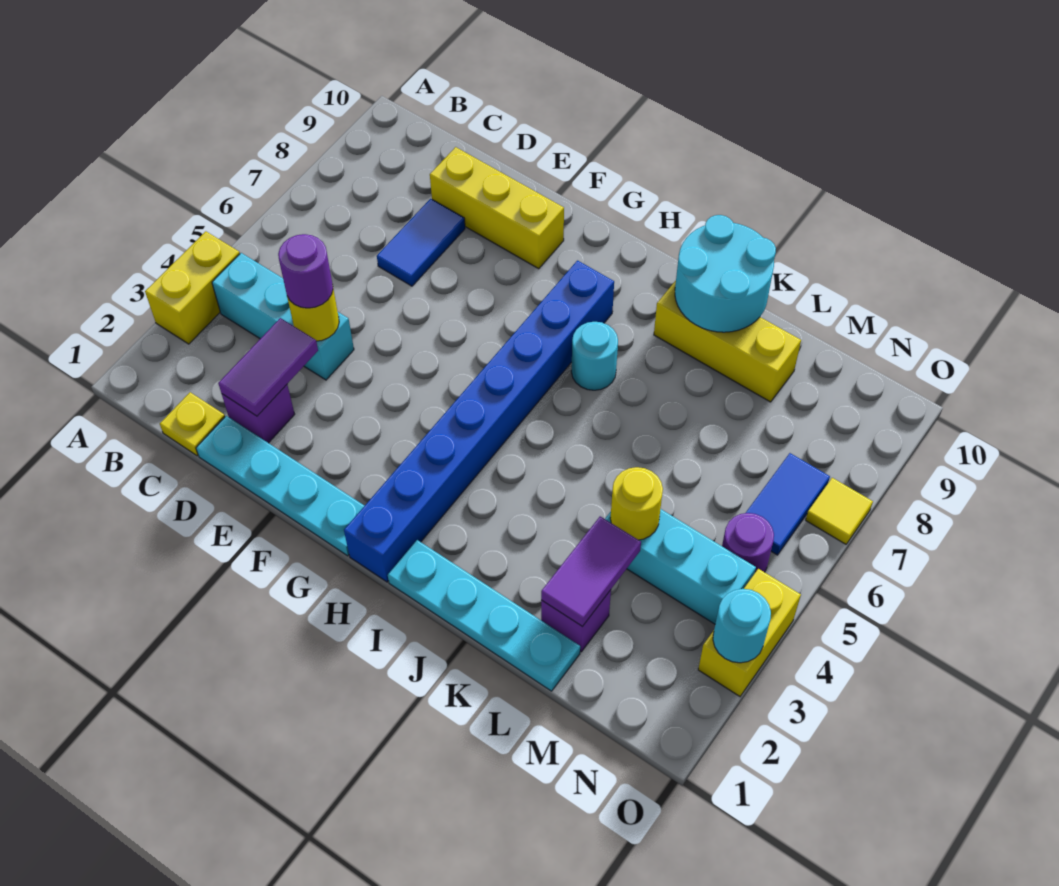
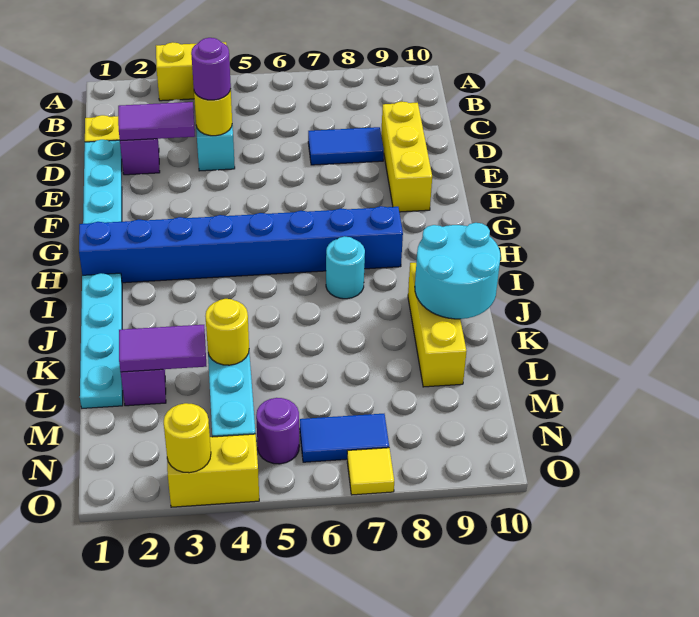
cyan round brick O3 level 2 -> yellow round brick O3 level 2

